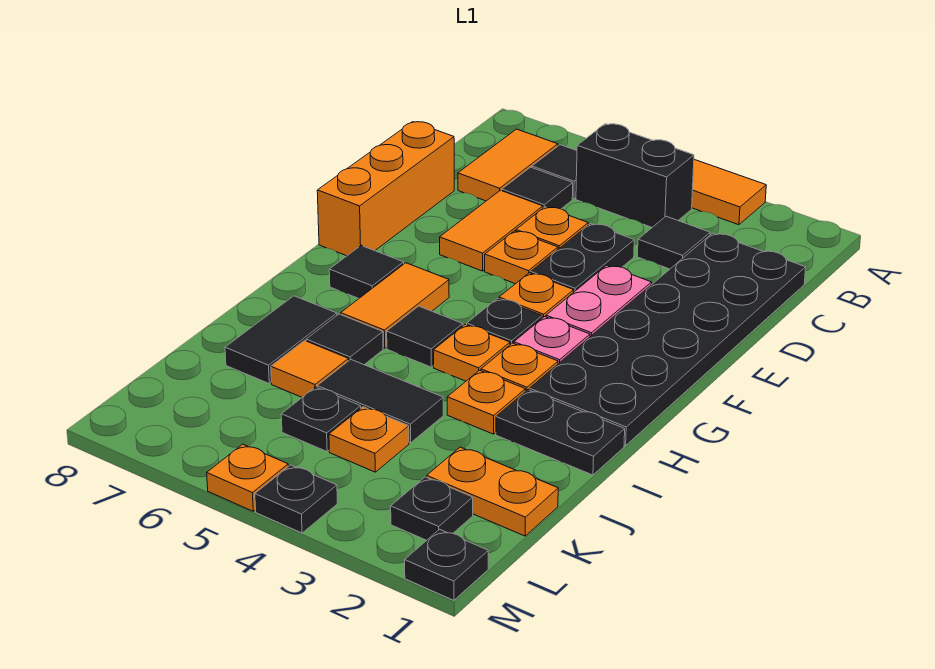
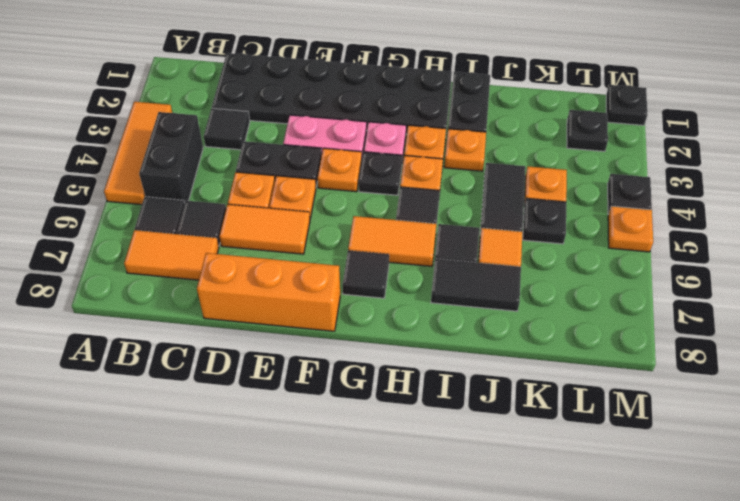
orange plate K1:K2 level 1 -> none

